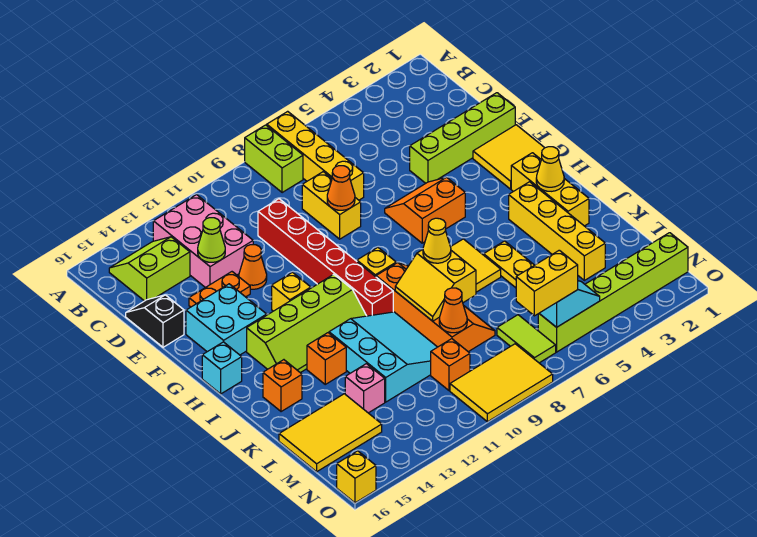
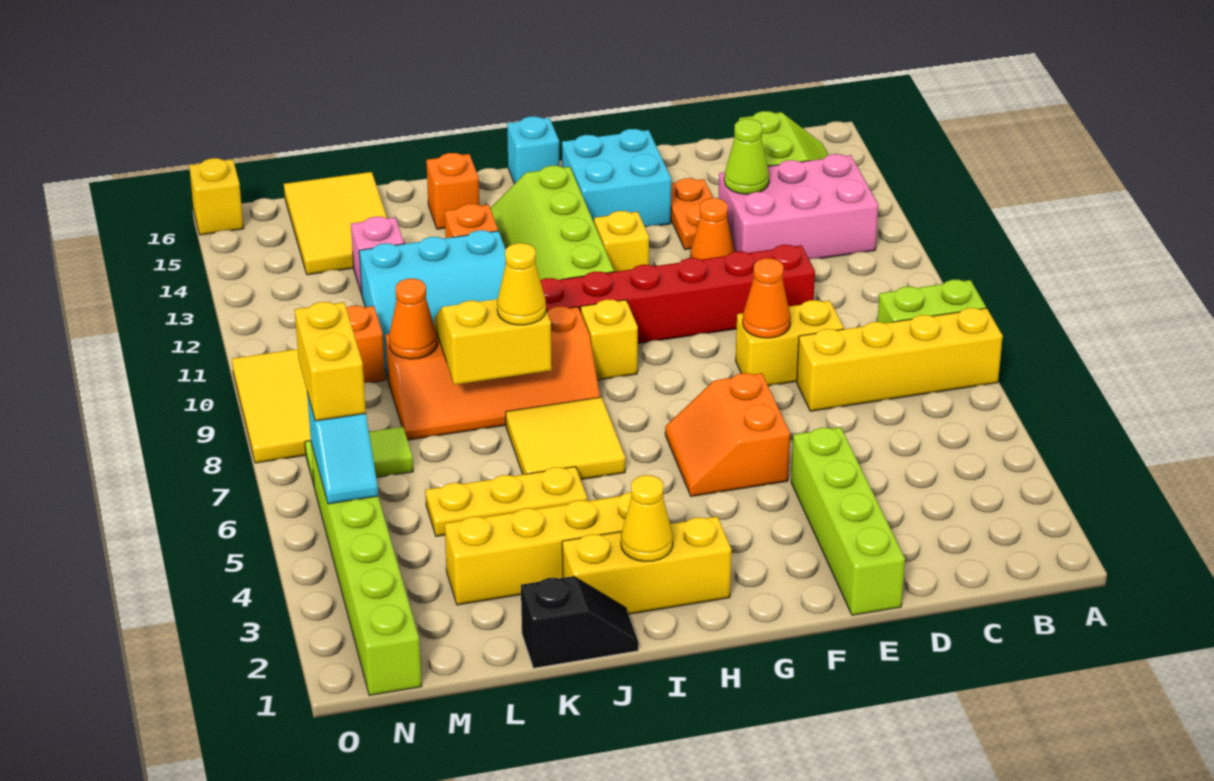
black slope D16:E16 level 1 top E -> black slope J1:K1 level 1 top K
yellow tile F1:G2 level 1 -> none
orange slope F5:G6 level 1 top G -> orange slope F5:G6 level 1 top F

